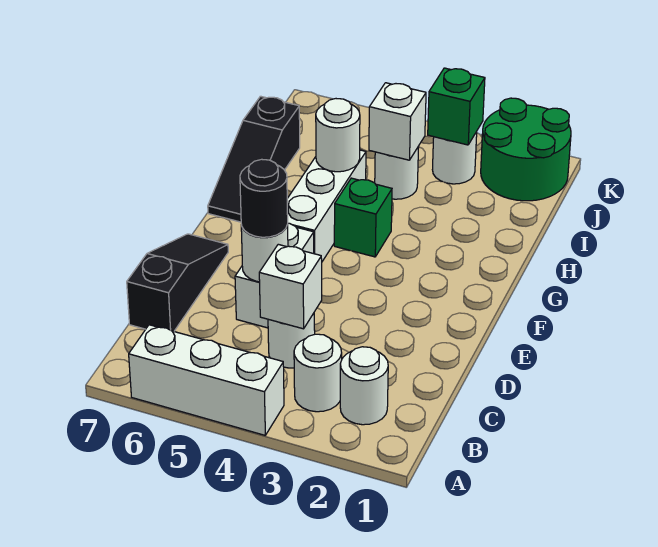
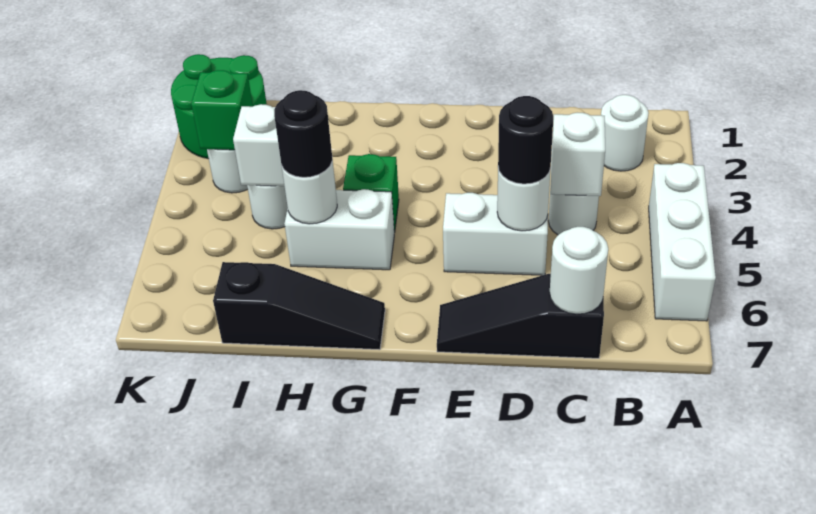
white round brick B3 level 1 -> white round brick C7 level 2
white brick F5:H5 level 1 -> white brick G5:H5 level 1
none -> black round brick H5 level 3

